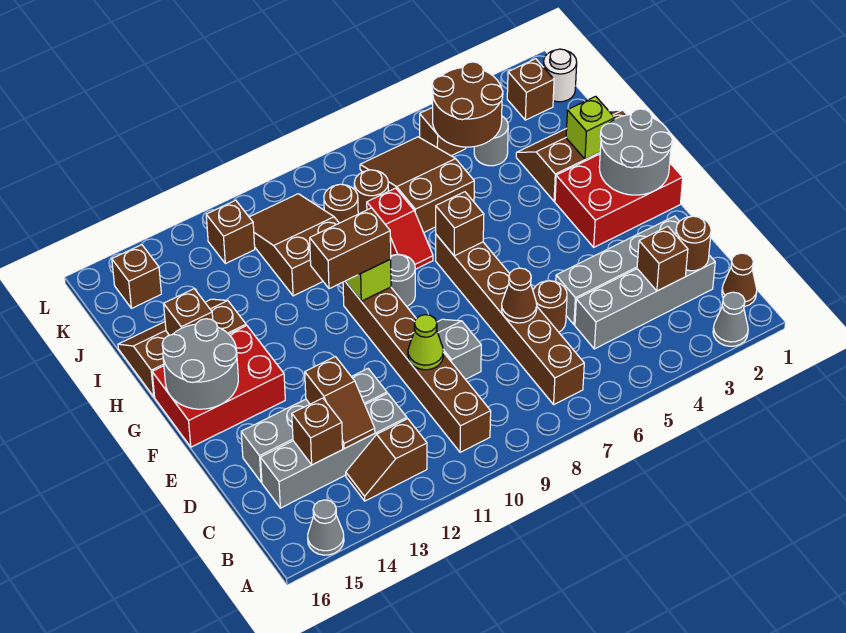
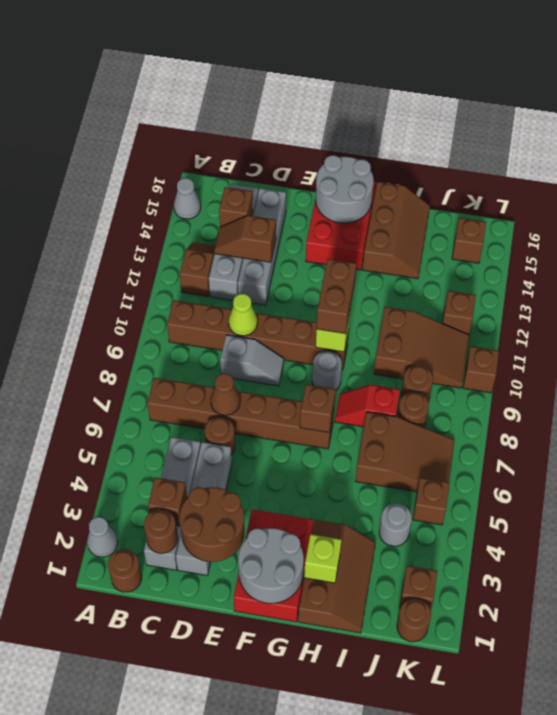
brown cone B1 level 1 -> brown round brick B1 level 1
brown brick H15 level 2 -> brown brick L10 level 1
brown round brick J4:K5 level 2 -> brown round brick D2:E3 level 2
white round brick K1 level 1 -> brown round brick K1 level 1

